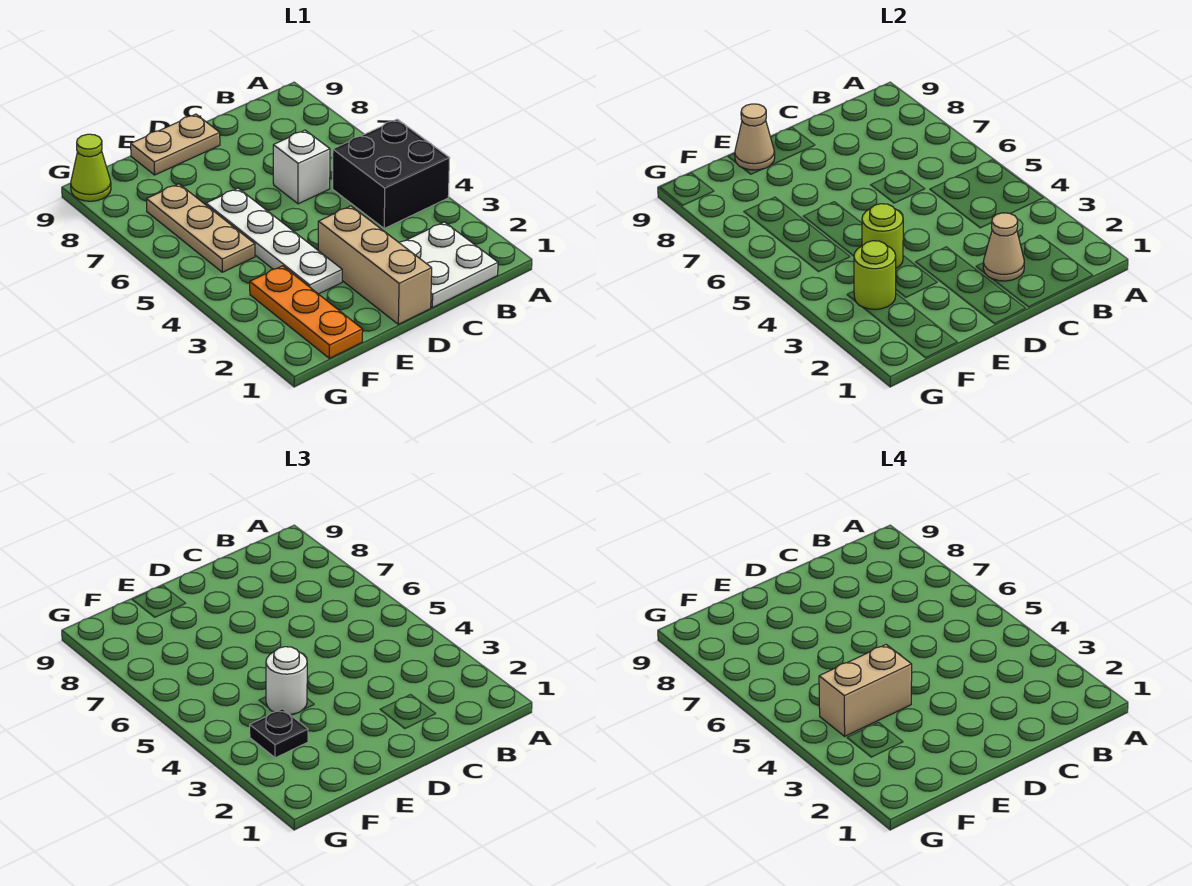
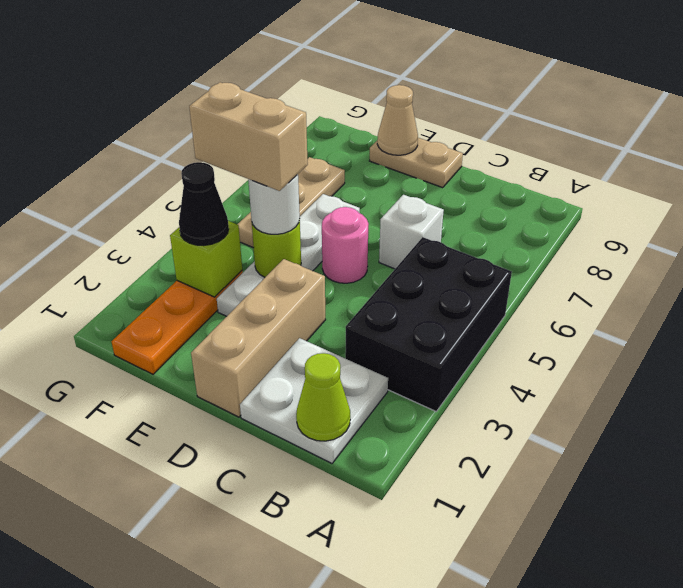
black brick A4:B5 level 1 -> black brick A3:B5 level 1
tan cone C2 level 2 -> none
none -> pink round brick D5 level 1
lime round brick F3 level 2 -> lime brick F3 level 2
black plate F3 level 3 -> black cone F3 level 3
lime cone G9 level 1 -> lime cone B1 level 2

